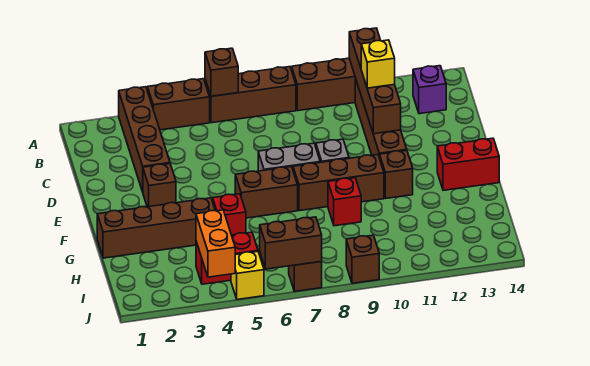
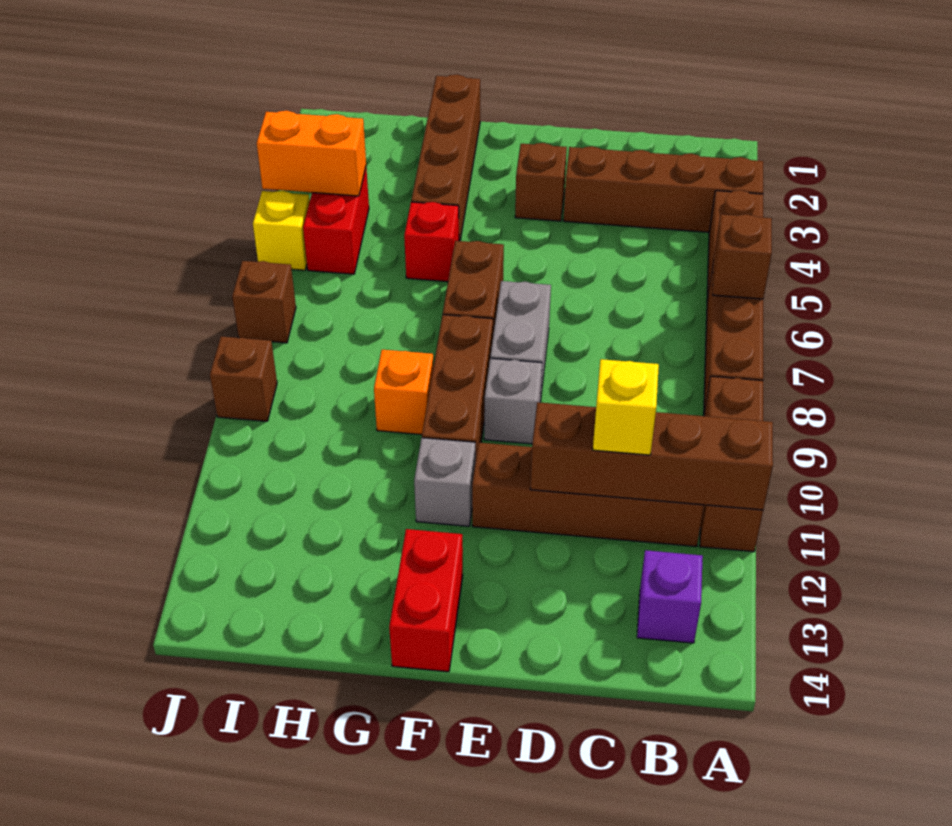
brown brick F11 level 1 -> grey brick F11 level 1
red brick G9 level 1 -> orange brick G9 level 1
brown brick J6:J7 level 2 -> none

